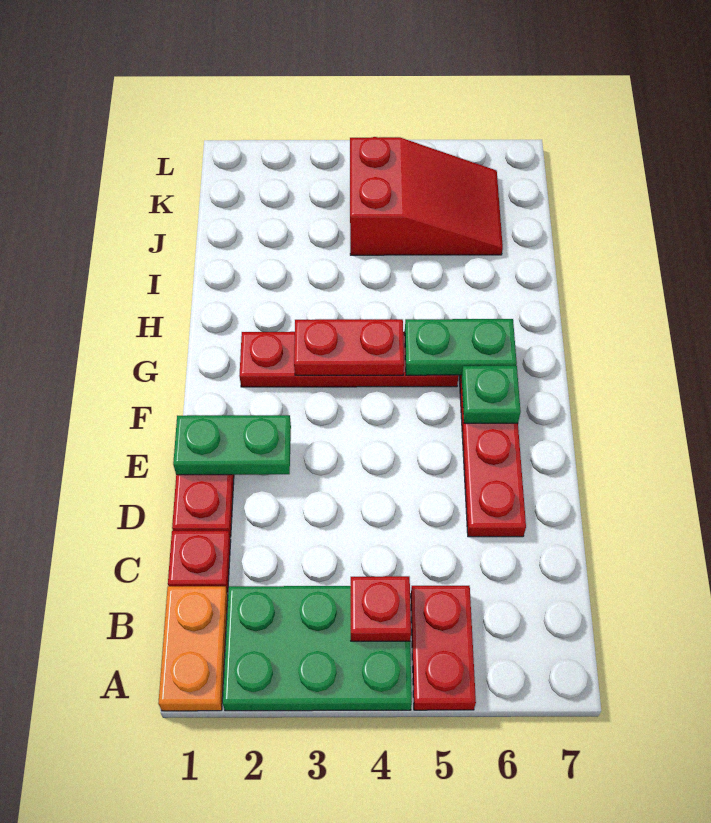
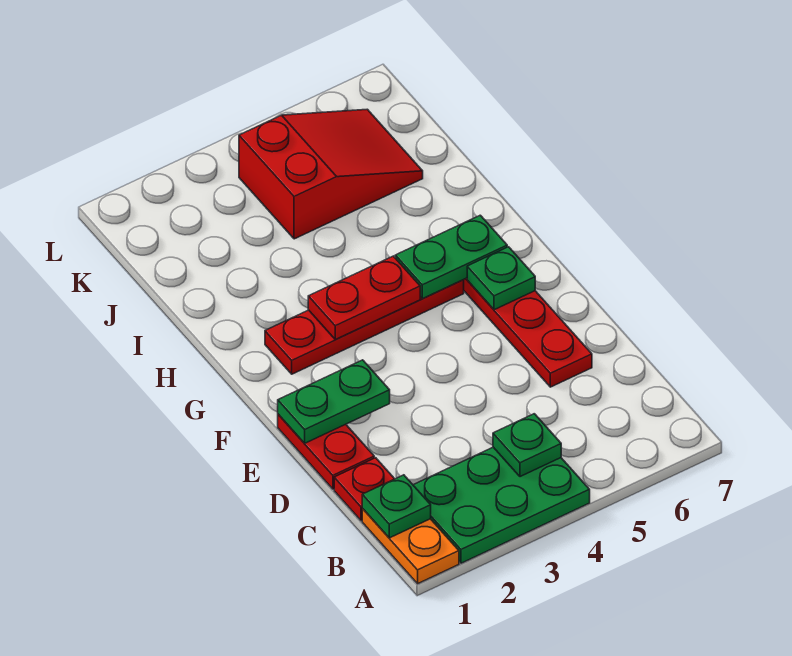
red plate A5:B5 level 1 -> none
none -> green plate B1 level 2
red plate B4 level 2 -> green plate B4 level 2

